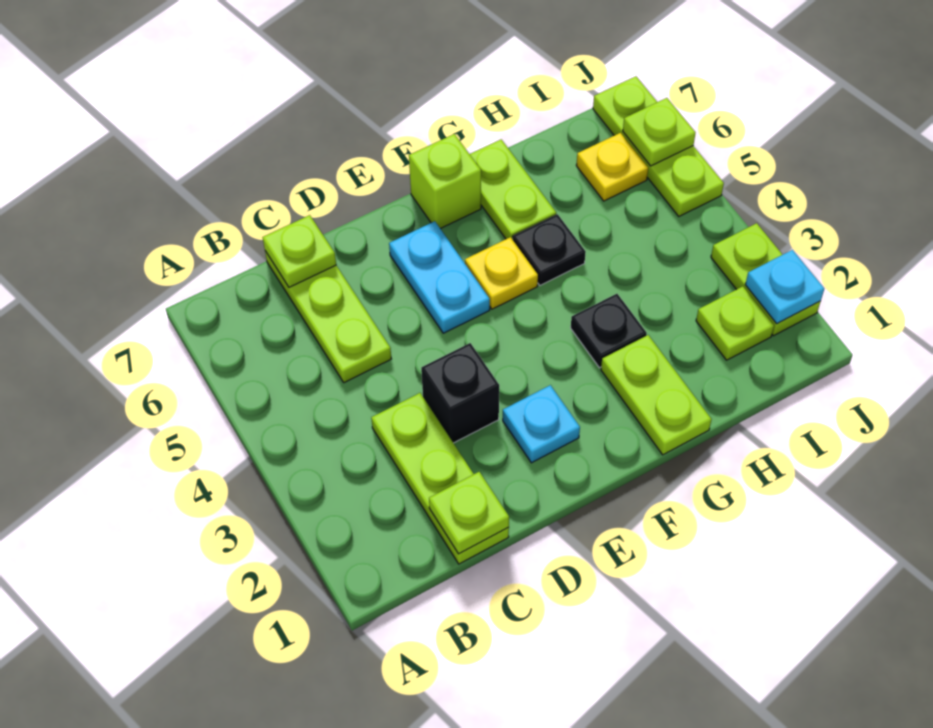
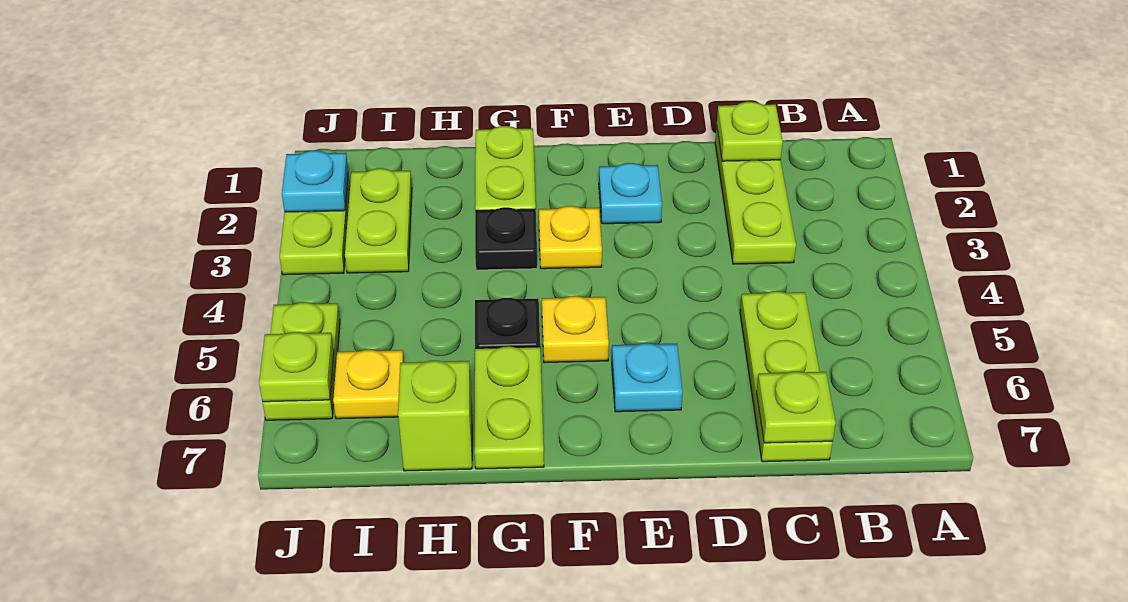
black brick D3 level 1 -> none
cyan plate E5:E6 level 1 -> cyan plate E6 level 1
none -> yellow plate F3 level 1
lime brick F7 level 1 -> lime brick H7 level 1
lime plate I2 level 1 -> lime plate I2:I3 level 1
lime plate J5:J7 level 1 -> lime plate J5:J6 level 1

